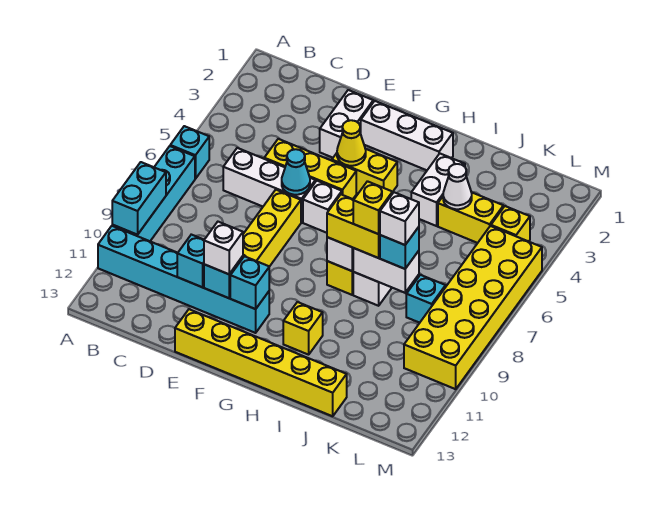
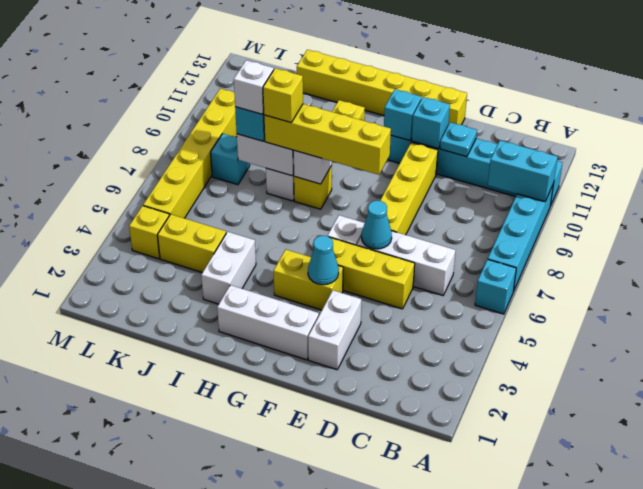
cyan brick A9:A10 level 2 -> cyan brick A10:B10 level 2
cyan brick D11 level 2 -> cyan plate D11 level 2
white brick E11 level 3 -> none
yellow cone F4 level 2 -> cyan cone F4 level 2
yellow brick H8:I8 level 3 -> yellow brick F8:I8 level 3
white cone J4 level 2 -> none
yellow brick L5:M10 level 1 -> yellow brick L5:L10 level 1

